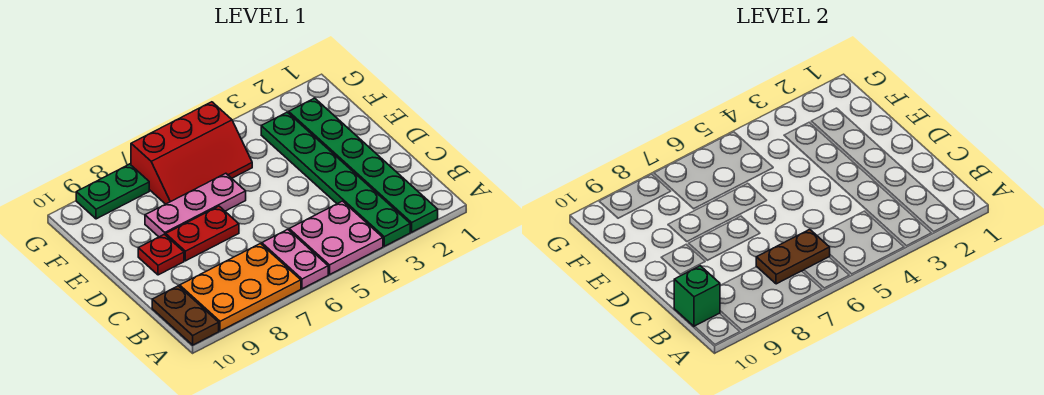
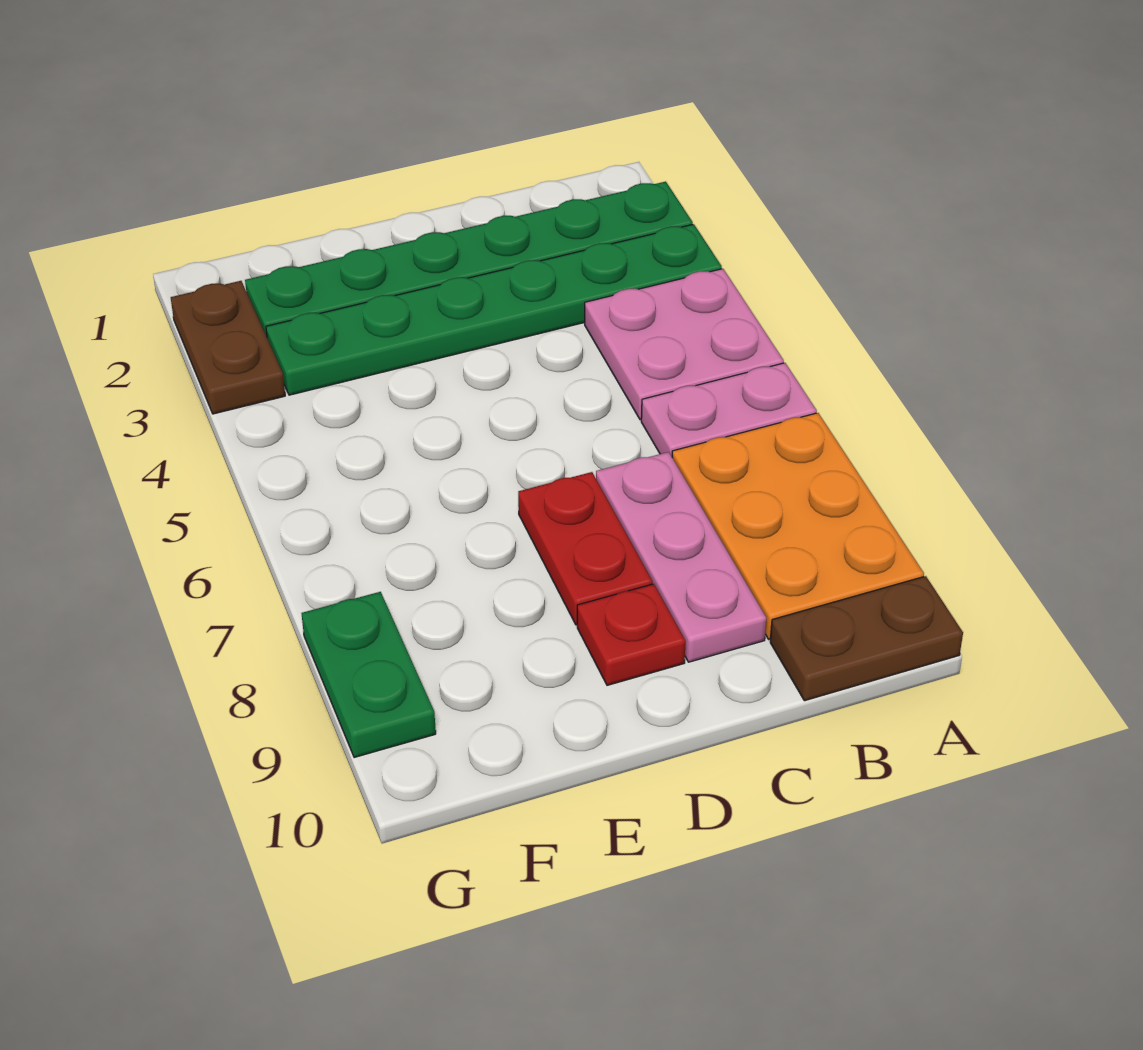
brown plate B6:B7 level 2 -> brown plate G2:G3 level 1
green brick B10 level 2 -> none
pink plate E6:E8 level 1 -> pink plate C7:C9 level 1
red slope F5:G7 level 1 top G -> none

